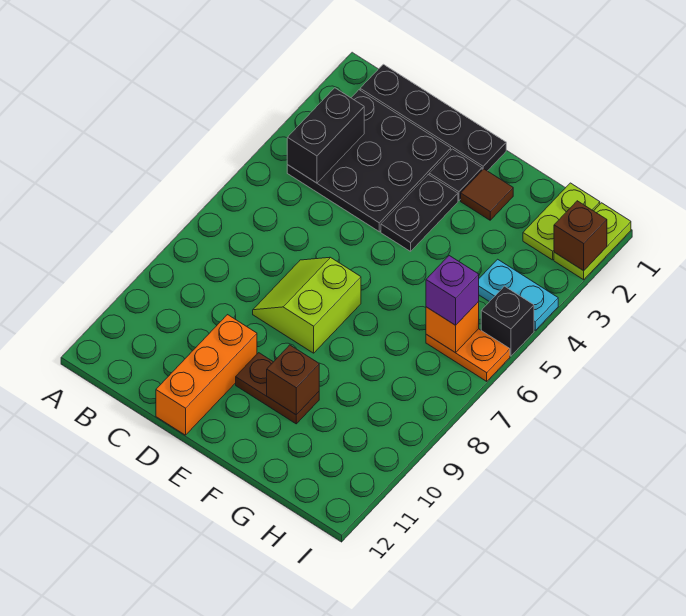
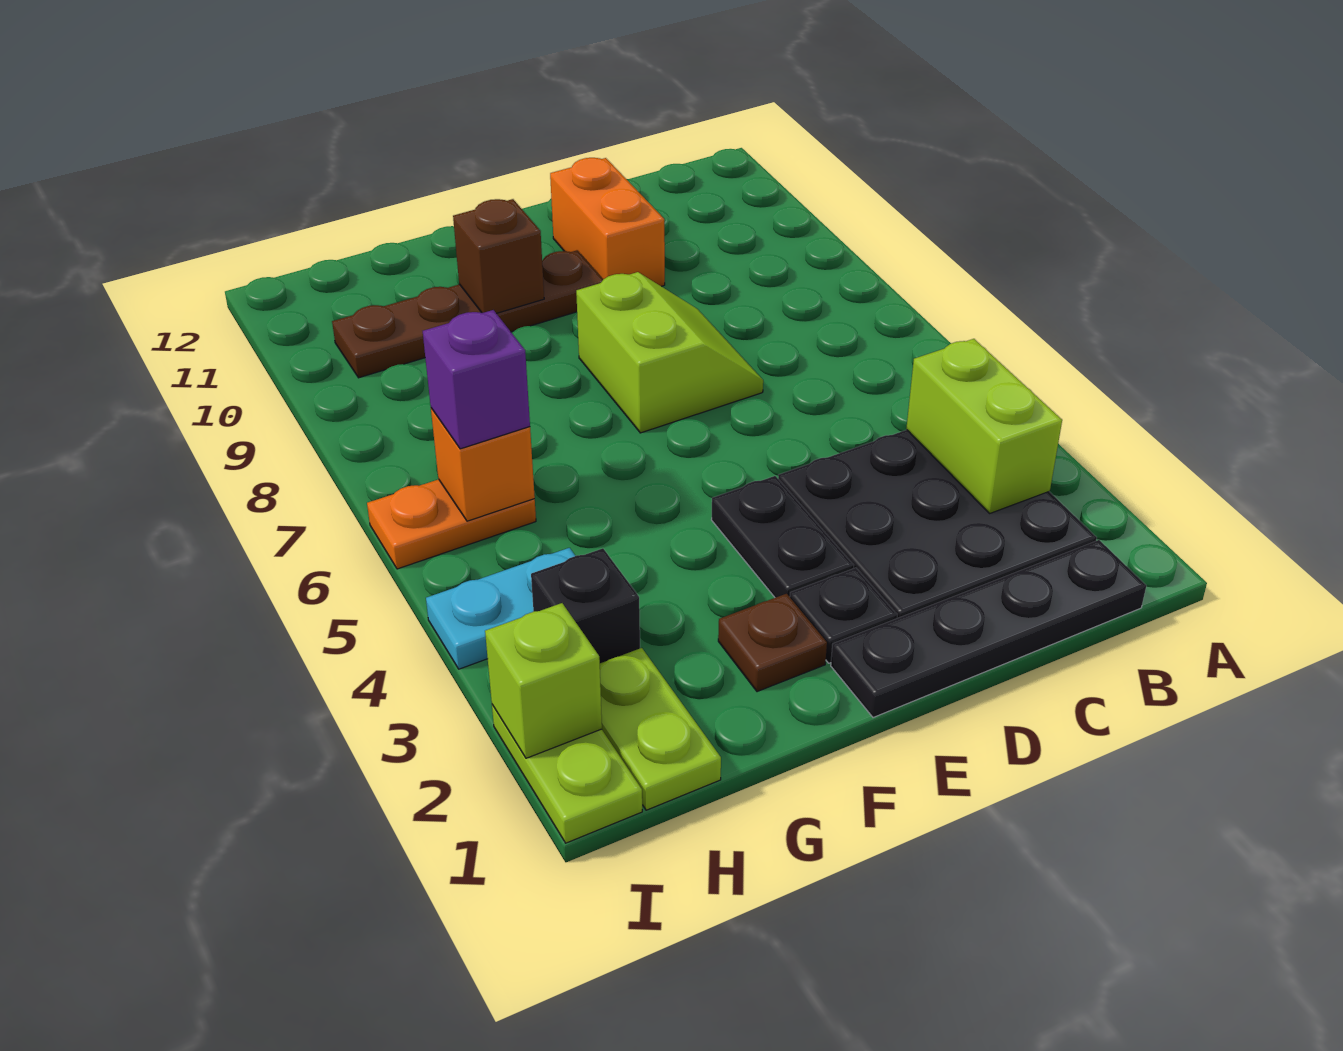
black brick B3:B4 level 2 -> lime brick B3:B4 level 2
orange brick D10:D12 level 1 -> orange brick D10:D11 level 1
brown plate E10:F10 level 1 -> brown plate E10:H10 level 1
brown tile F2 level 1 -> brown plate F2 level 1
brown brick I2 level 2 -> lime brick I2 level 2
black brick I5 level 1 -> black brick H3 level 1

